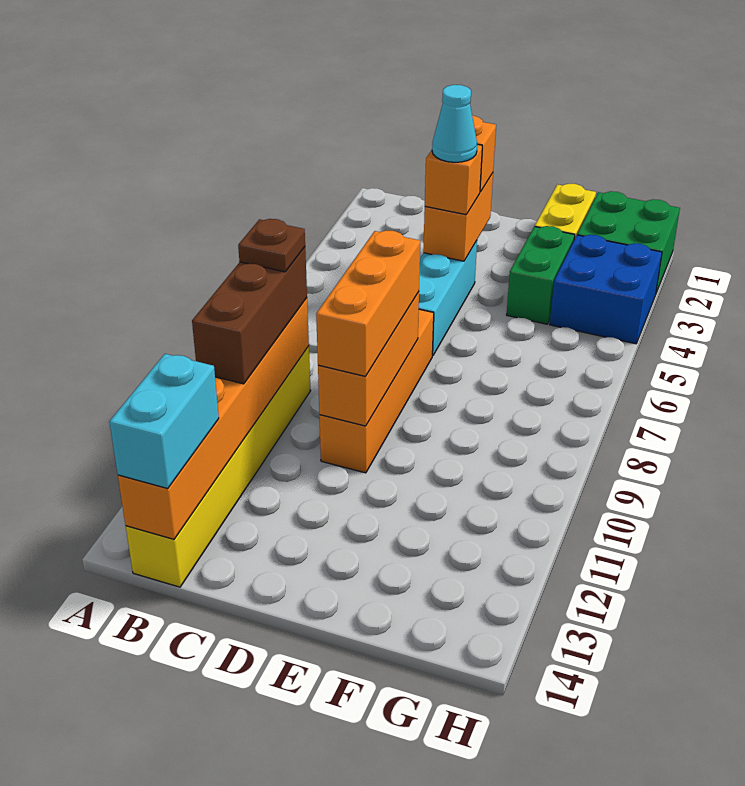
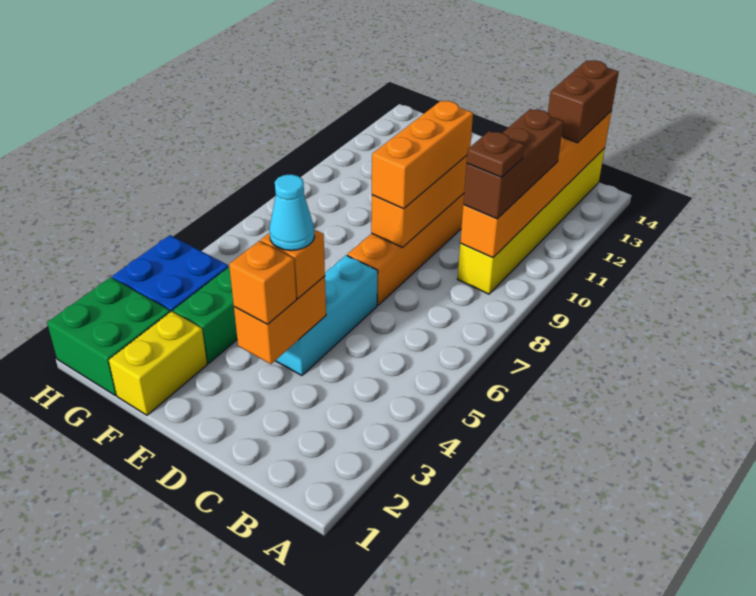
cyan brick B13:B14 level 3 -> brown brick B13:B14 level 3

